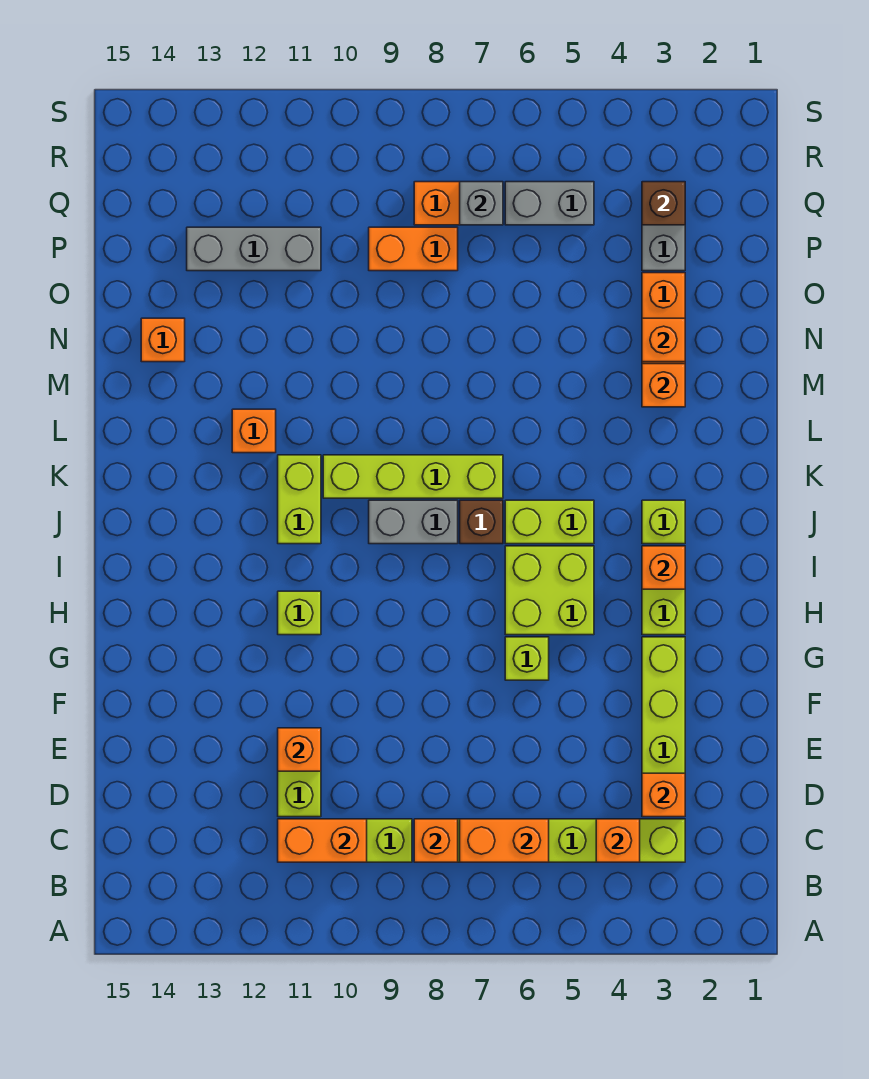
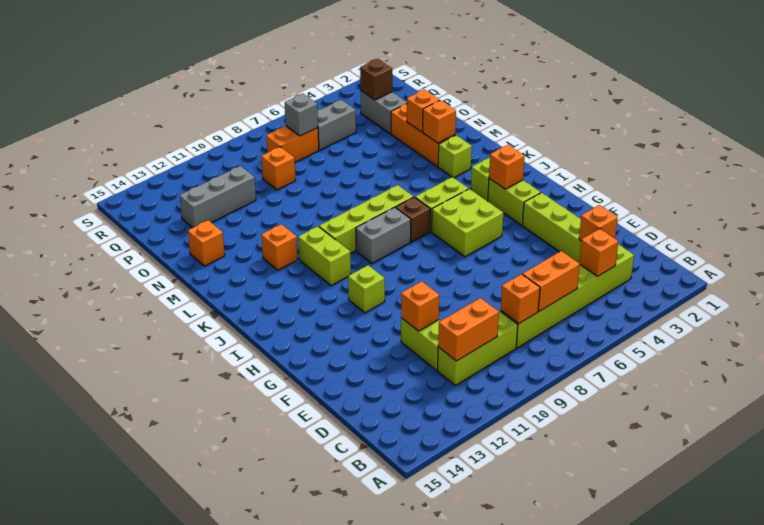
lime brick G6 level 1 -> lime brick L3 level 1
orange brick P8:P9 level 1 -> orange brick P9 level 1

